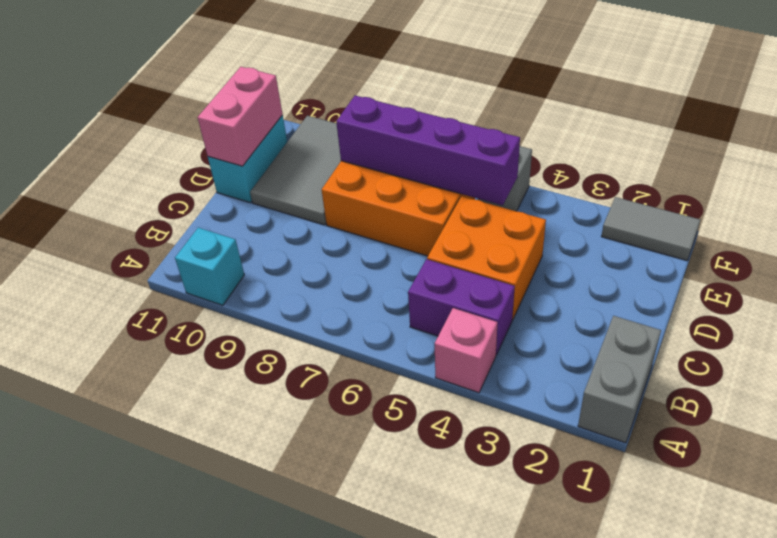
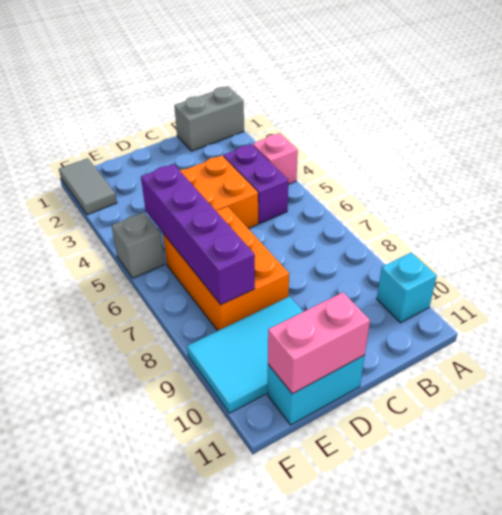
grey tile D9:F10 level 1 -> cyan tile D9:F10 level 1

